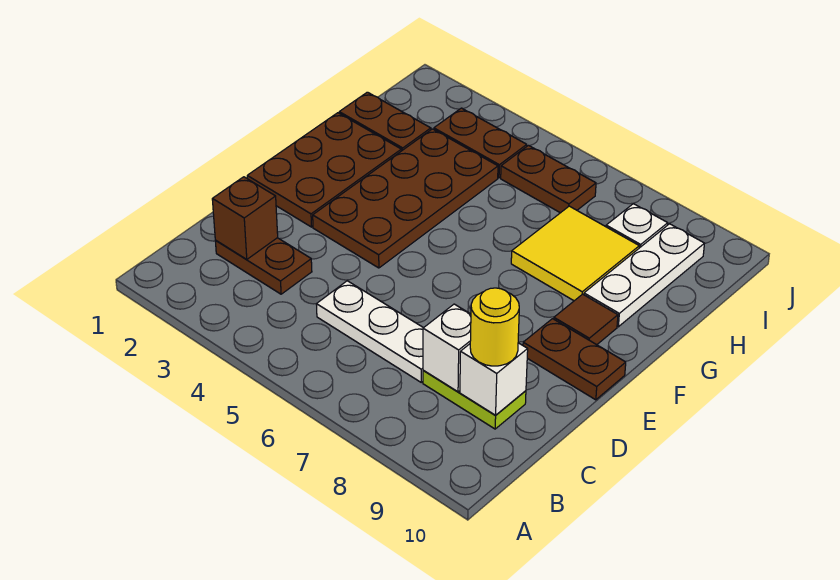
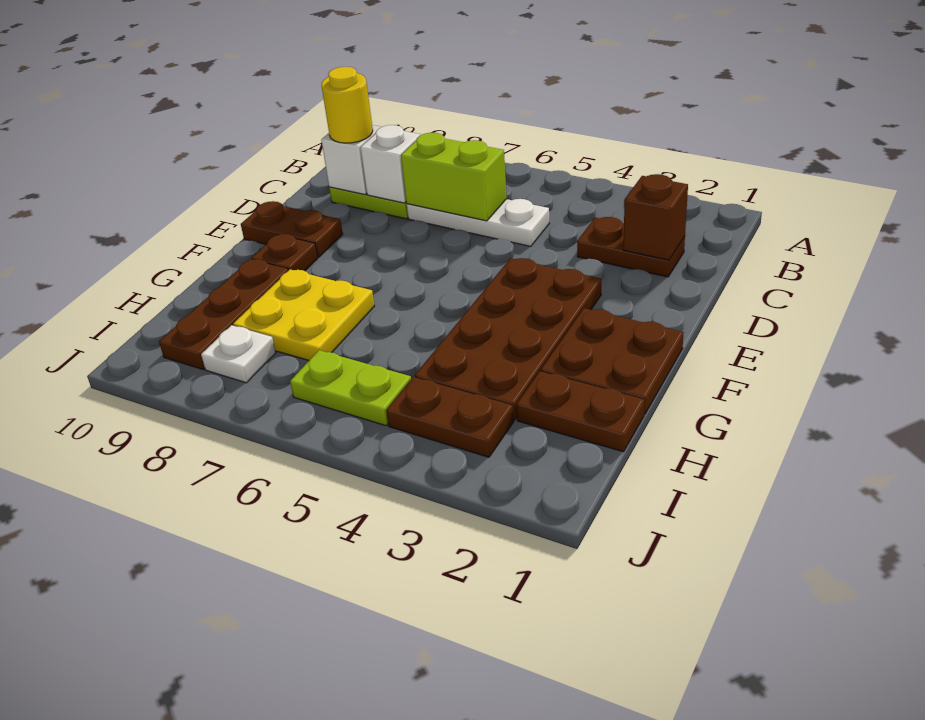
none -> lime brick C6:C7 level 2
brown plate E1:G2 level 1 -> brown plate F1:G2 level 1
brown tile F9 level 1 -> brown plate F9 level 1
yellow tile G7:H8 level 1 -> yellow plate G7:H8 level 1
white plate G9:I9 level 1 -> brown plate G9:I9 level 1
brown plate I5:I6 level 1 -> lime plate I5:I6 level 1

